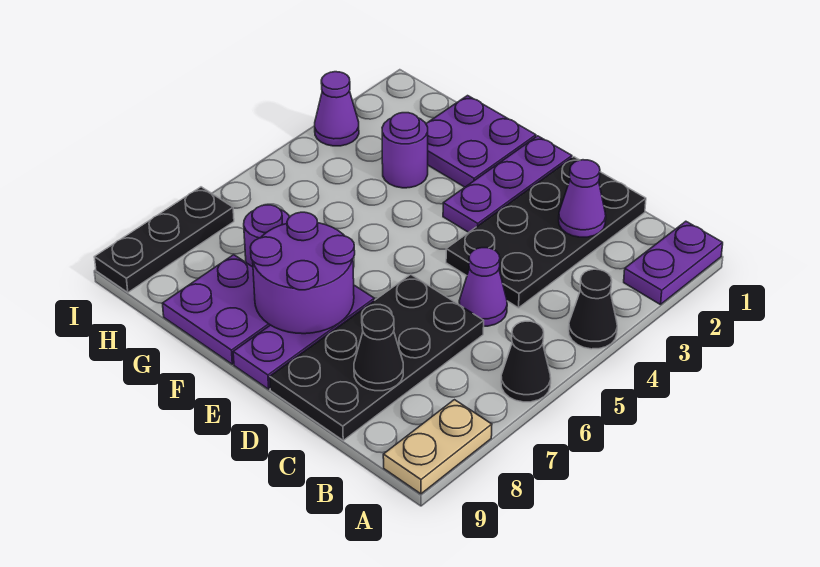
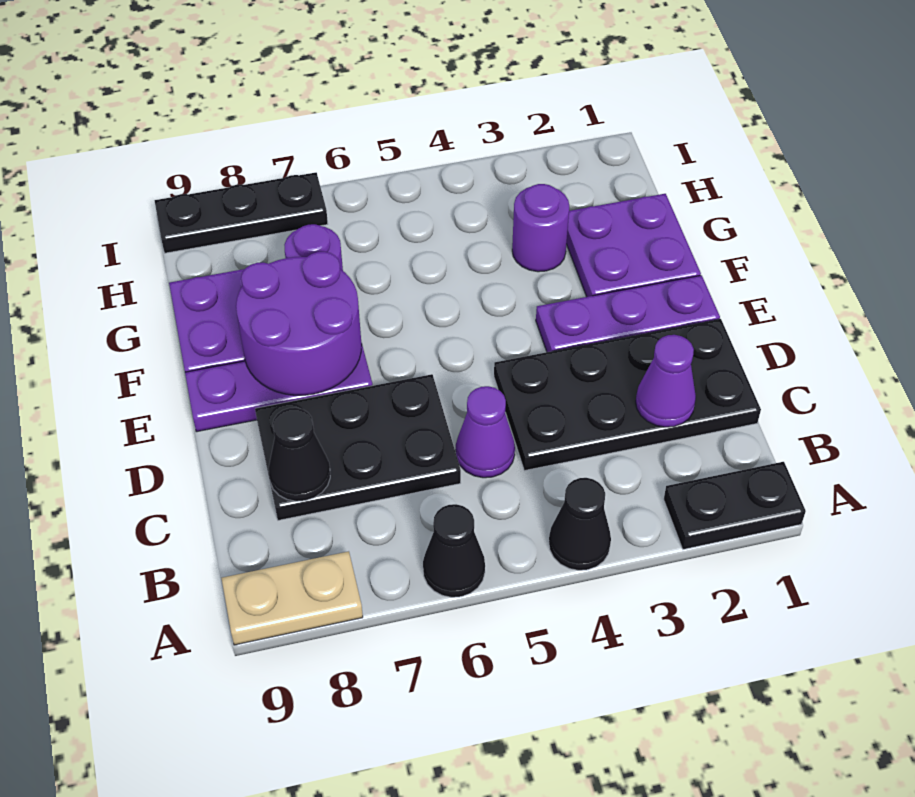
purple plate A1:A2 level 1 -> black plate A1:A2 level 1
black plate C6:D9 level 1 -> black plate C6:D8 level 1
purple cone I3 level 1 -> none

